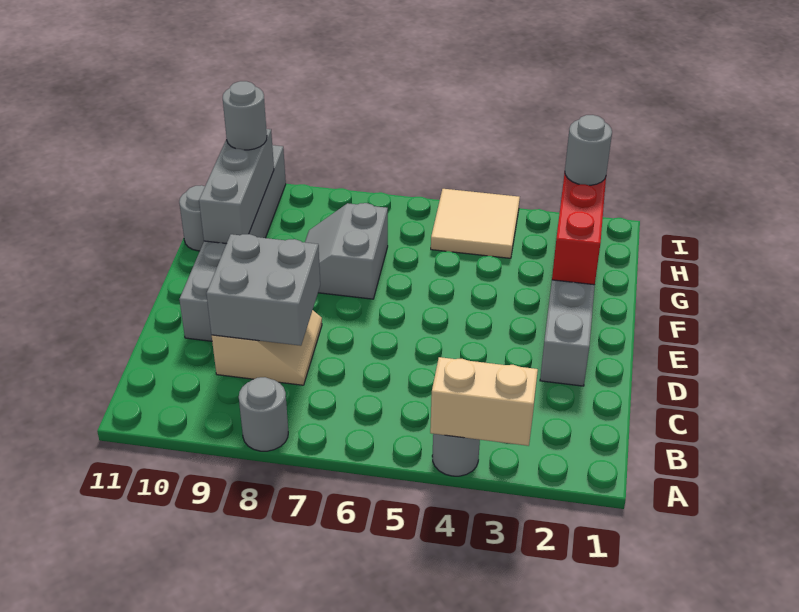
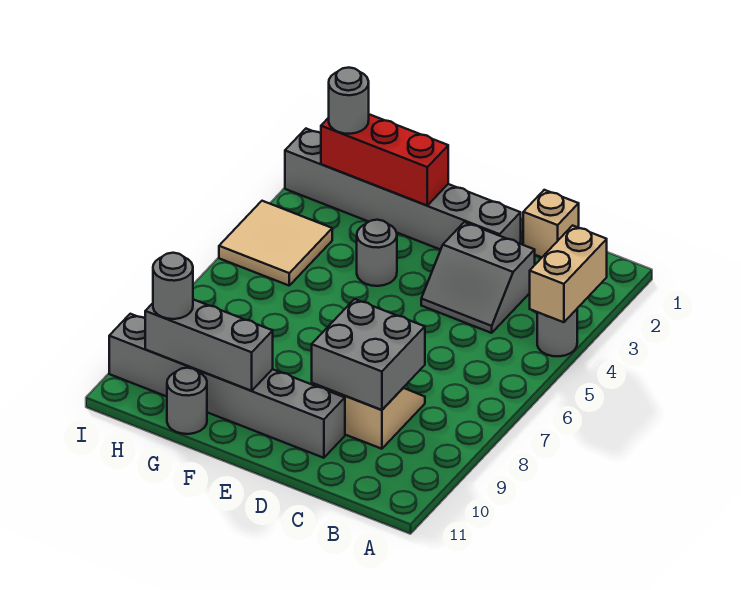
grey round brick A8 level 1 -> grey round brick F4 level 1
none -> tan brick C1 level 1
grey slope F7:G8 level 1 top 7 -> grey slope C3:D4 level 1 top 3

